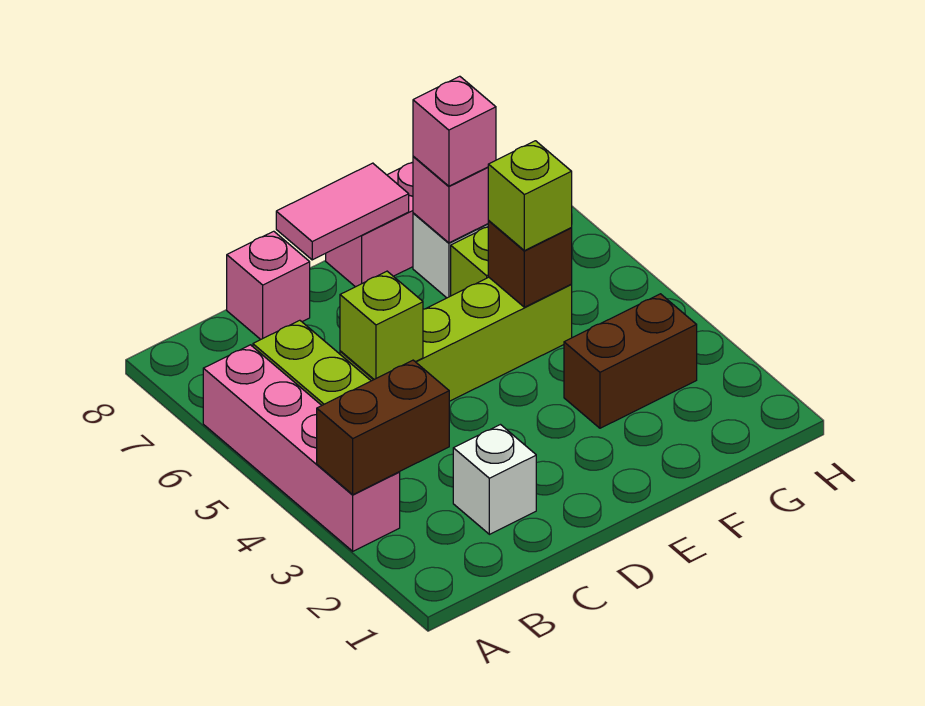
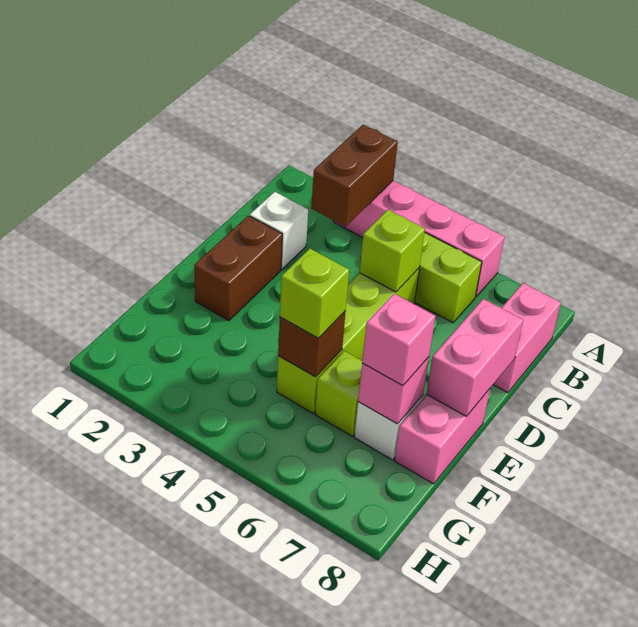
pink brick C8 level 1 -> pink brick B8:C8 level 1
pink tile D8:E8 level 2 -> pink brick D8:E8 level 2
brown brick F3:G3 level 1 -> brown brick D2:E2 level 1

